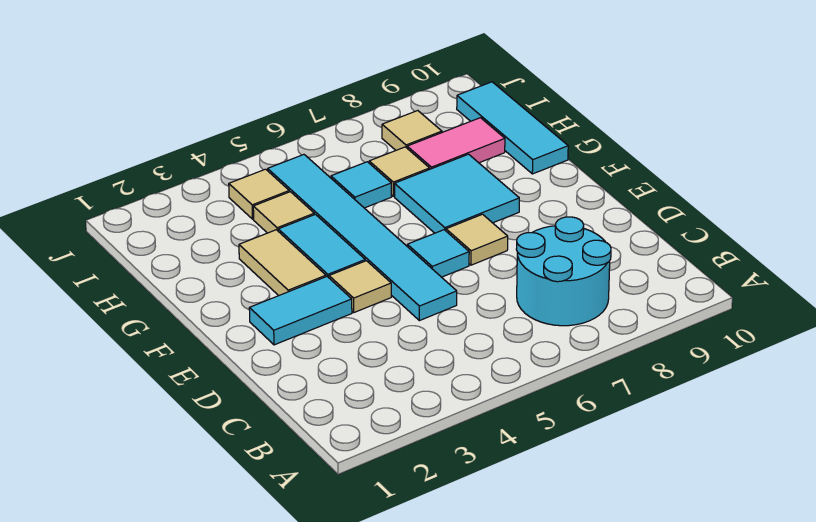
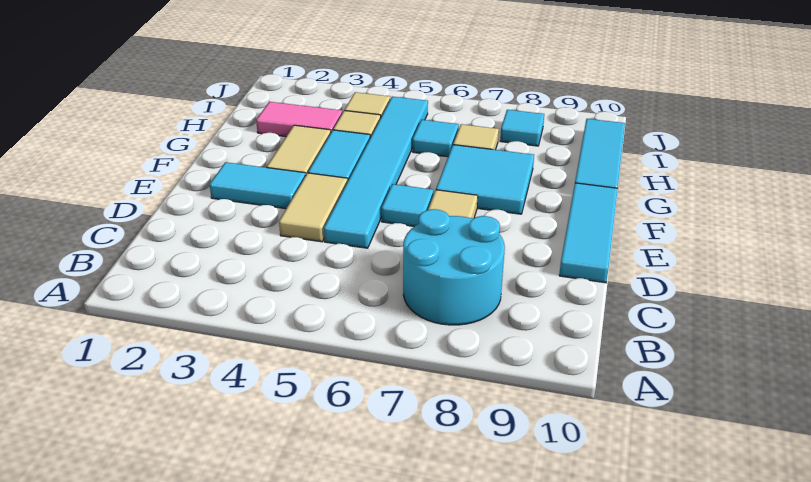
none -> cyan tile D10:F10 level 1
tan tile E4 level 1 -> tan tile D4:E4 level 1
pink tile H8:H9 level 1 -> pink tile H2:H3 level 1
tan tile I8 level 1 -> cyan tile I8 level 1

